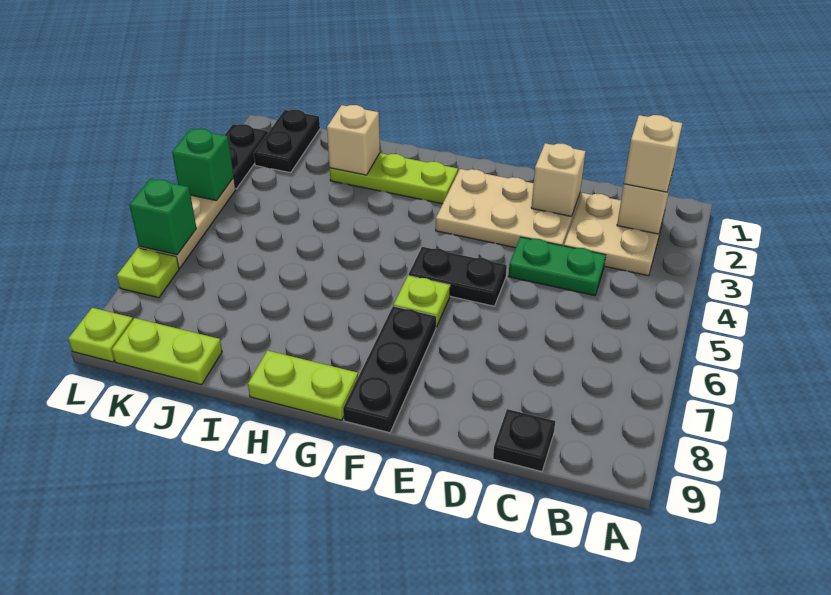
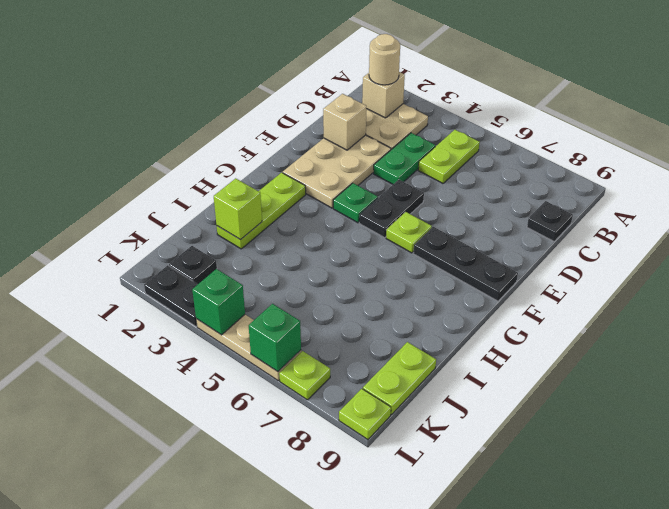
tan brick B2 level 3 -> tan round brick B2 level 3
none -> green plate F4 level 1
lime plate G9:H9 level 1 -> lime plate B5:C5 level 1
tan brick I2 level 2 -> lime brick I2 level 2
black plate K1:K2 level 1 -> black plate K2 level 1

